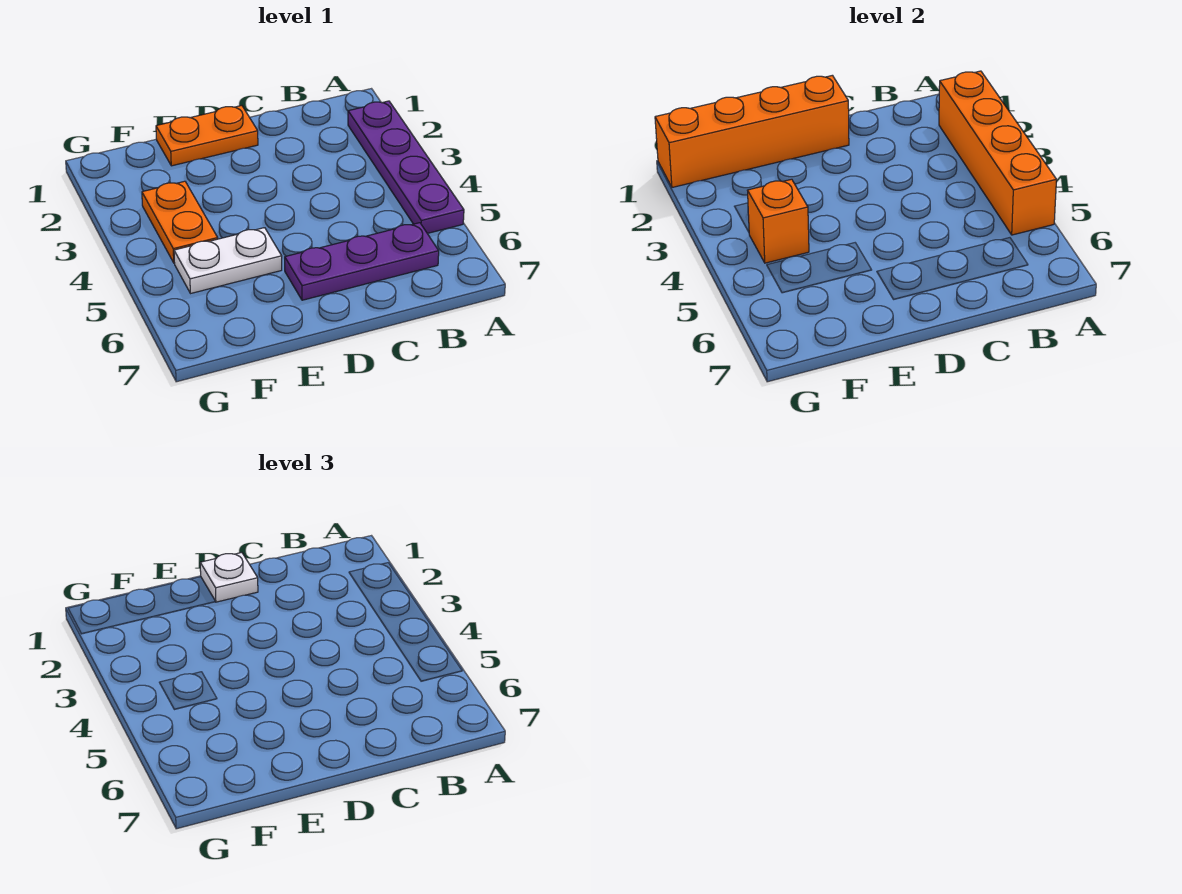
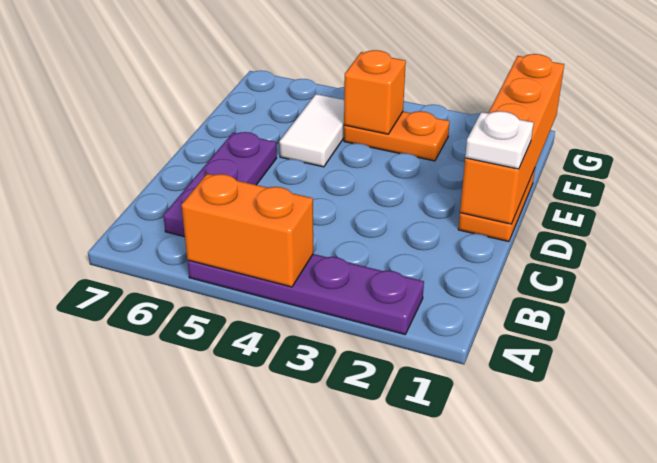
orange brick A2:A5 level 2 -> orange brick A4:A5 level 2
white plate E5:F5 level 1 -> white tile E5:F5 level 1

